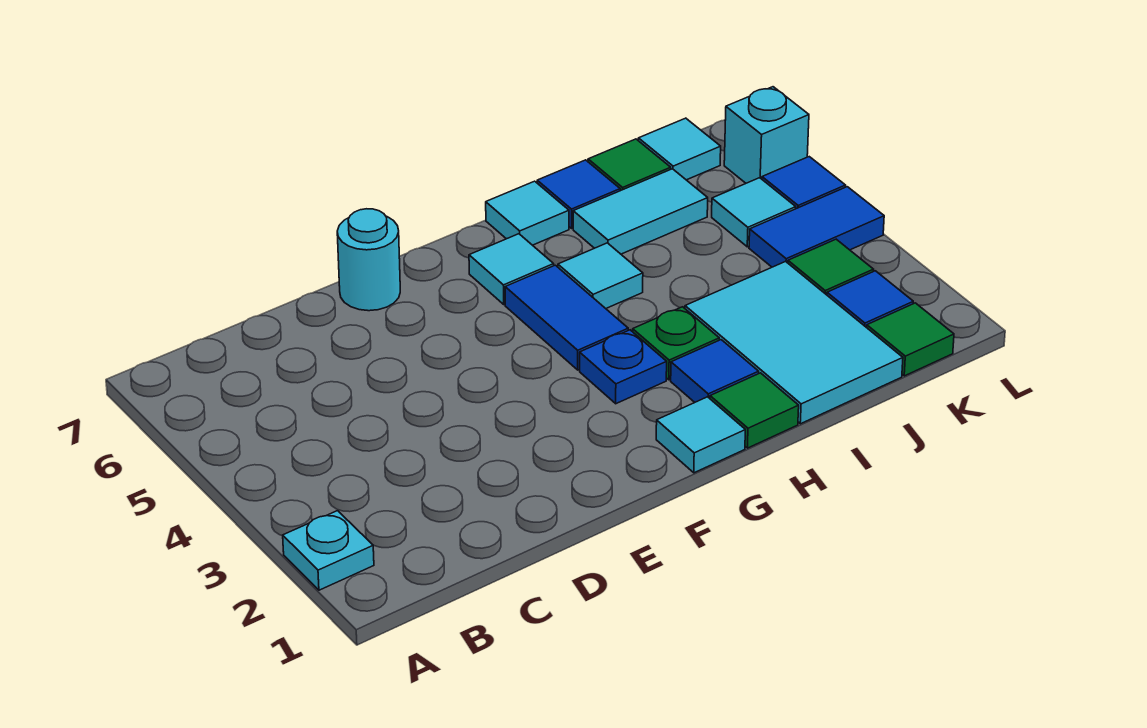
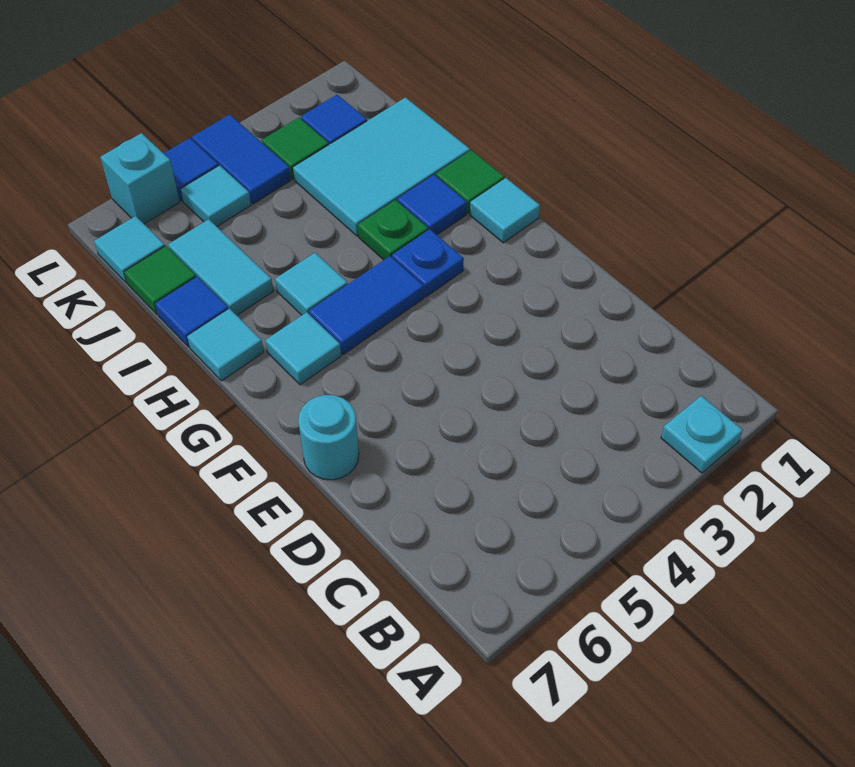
green tile K1 level 1 -> none

